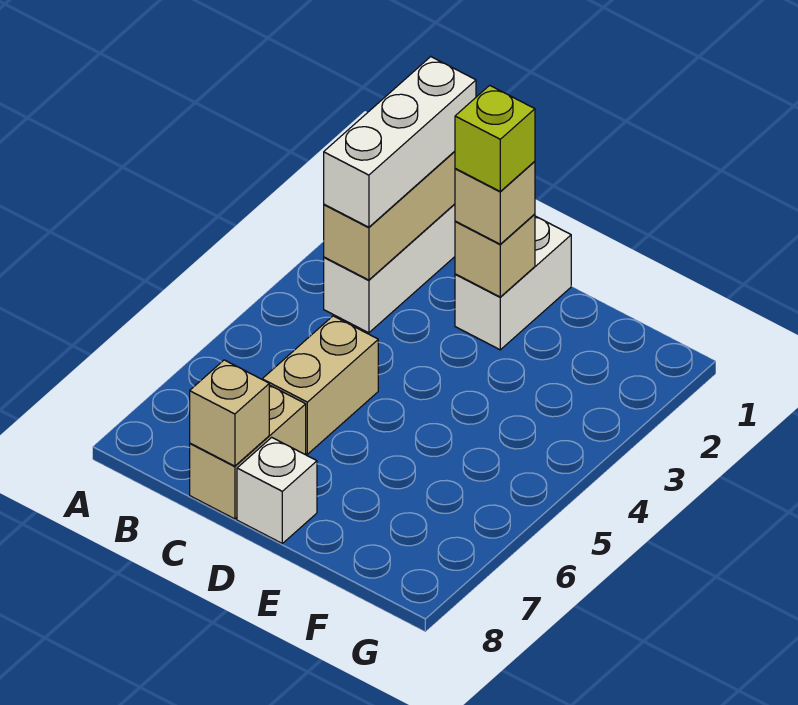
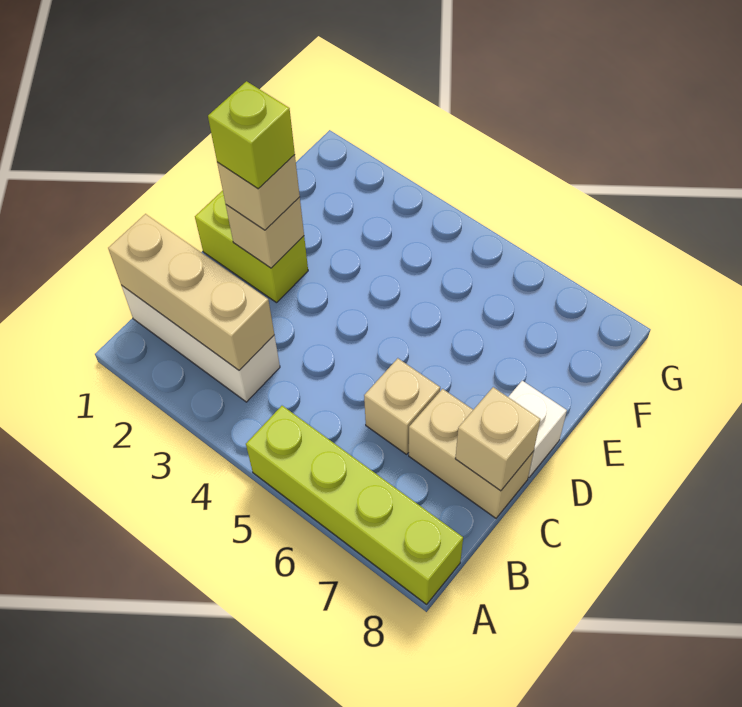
none -> lime brick A5:A8 level 1
white brick B1:B3 level 3 -> none
tan brick C5:C6 level 1 -> tan brick C6 level 1
white brick D1:D2 level 1 -> lime brick D1:D2 level 1

